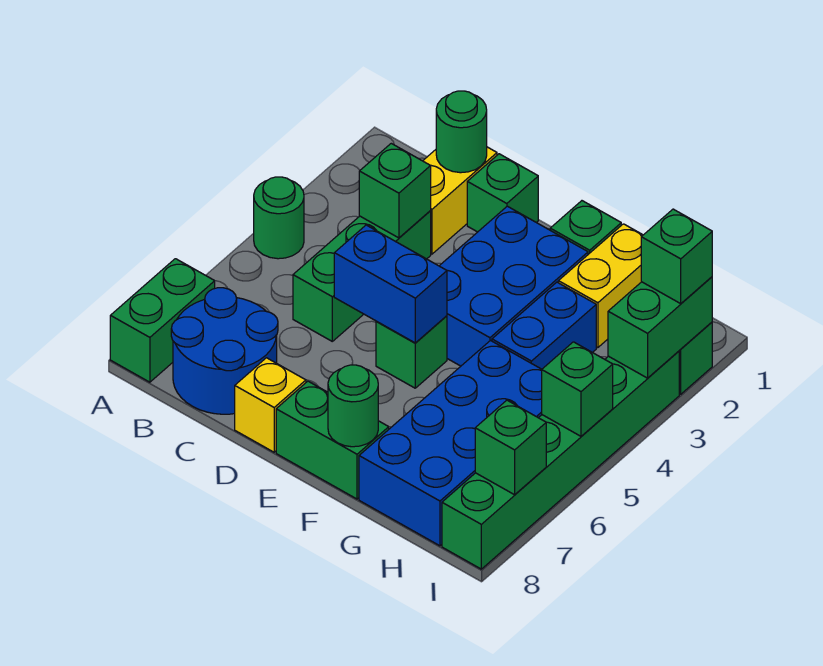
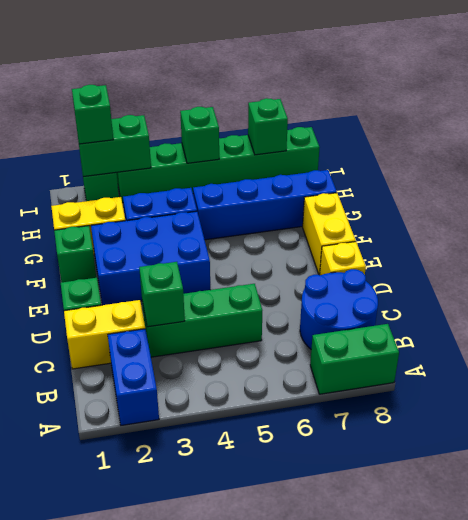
green round brick A4 level 1 -> none
green round brick C1 level 2 -> none
blue brick D5:E5 level 2 -> blue brick A2:B2 level 1
green brick E5 level 1 -> none
green brick E8:F8 level 1 -> yellow brick E8:F8 level 1
green round brick F8 level 2 -> none
blue brick G5:H8 level 1 -> blue brick G5:G8 level 1

